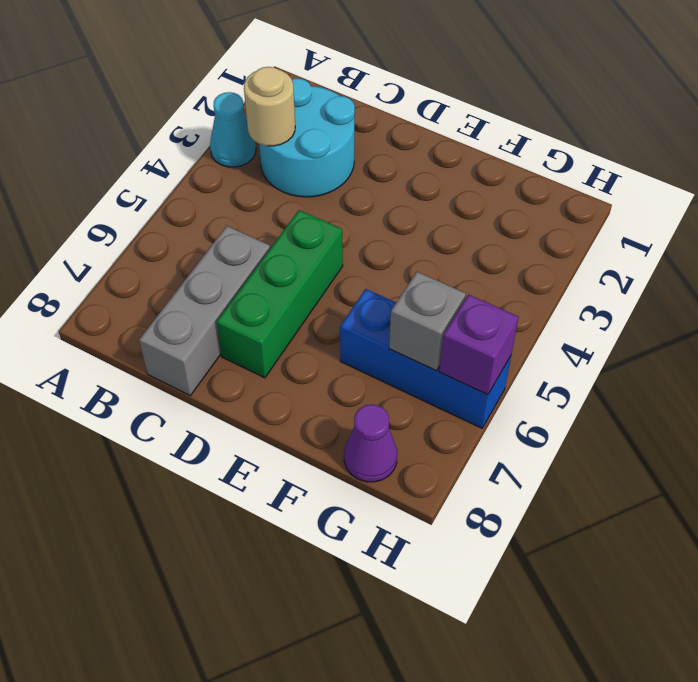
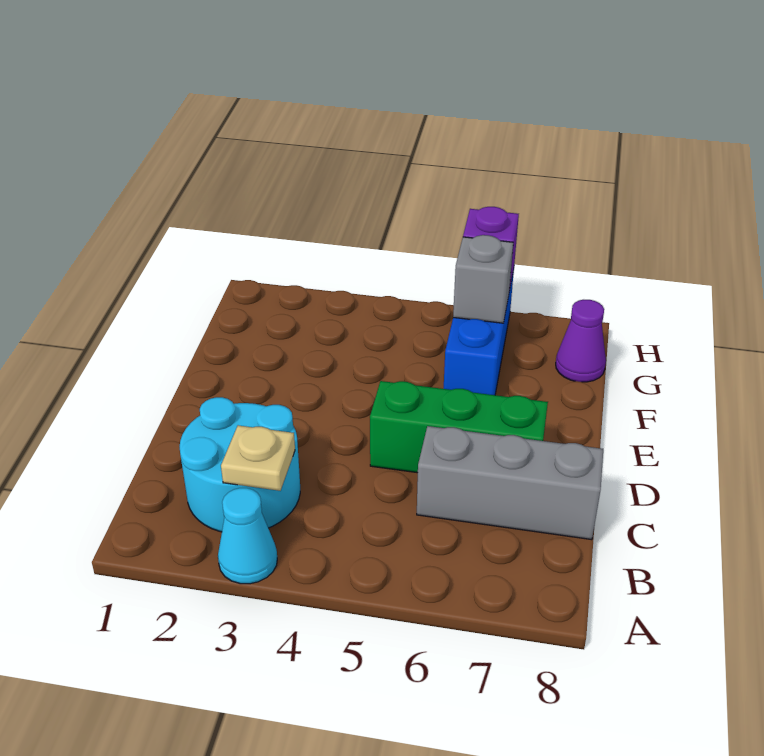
tan round brick B3 level 2 -> tan plate B3 level 2

